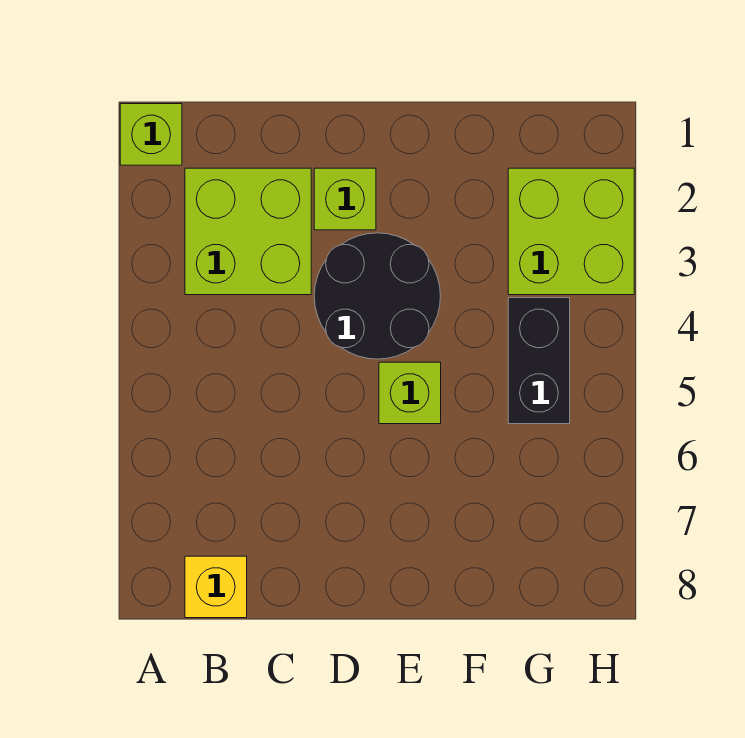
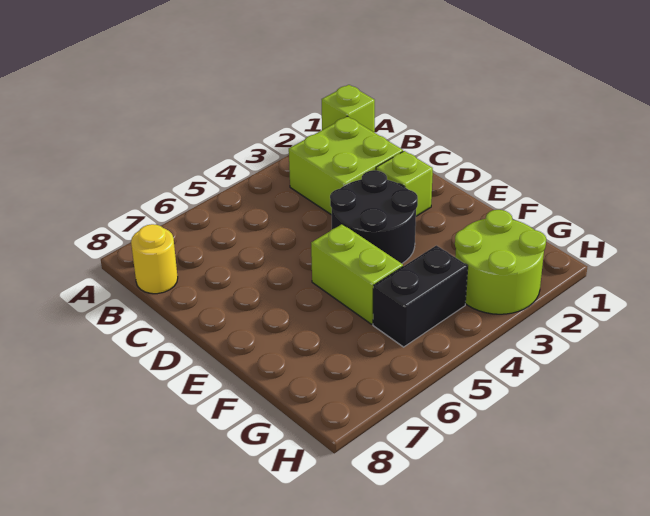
yellow brick B8 level 1 -> yellow round brick B8 level 1
lime brick E5 level 1 -> lime brick E5:F5 level 1
lime brick G2:H3 level 1 -> lime round brick G2:H3 level 1

